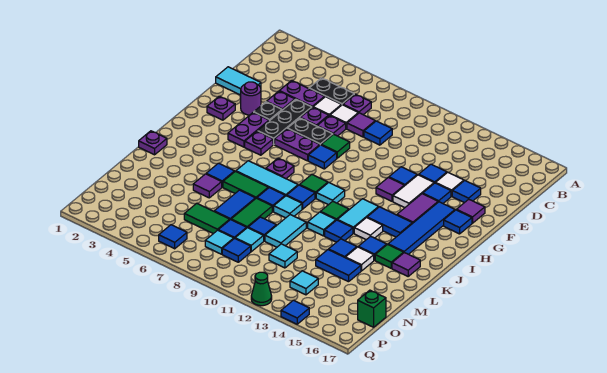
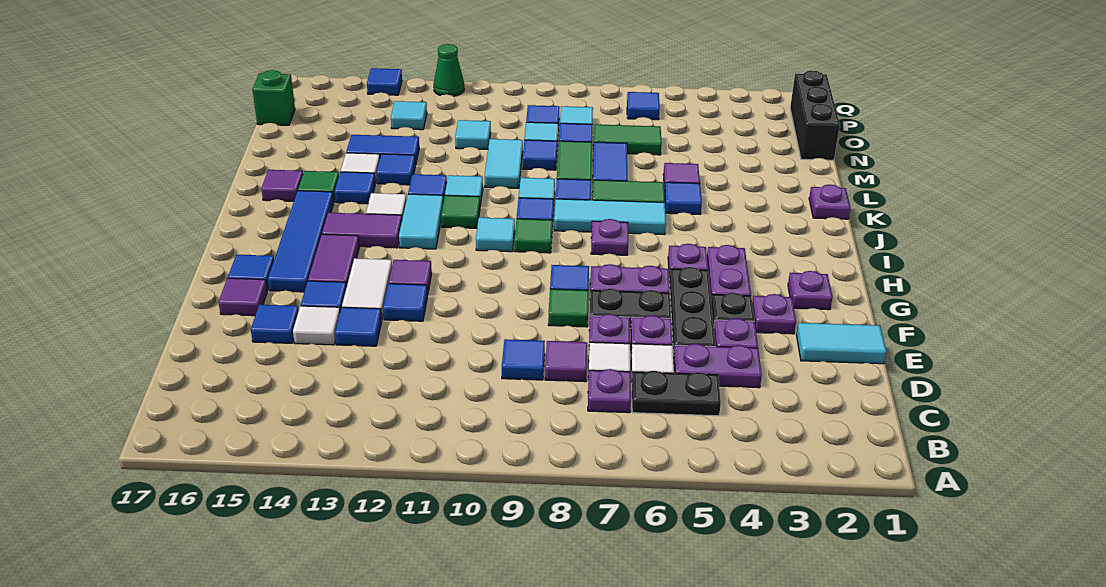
purple round brick F3 level 1 -> purple plate F3 level 1
blue tile I13:I14 level 1 -> purple tile I13:I14 level 1
none -> black brick N1:P1 level 1

